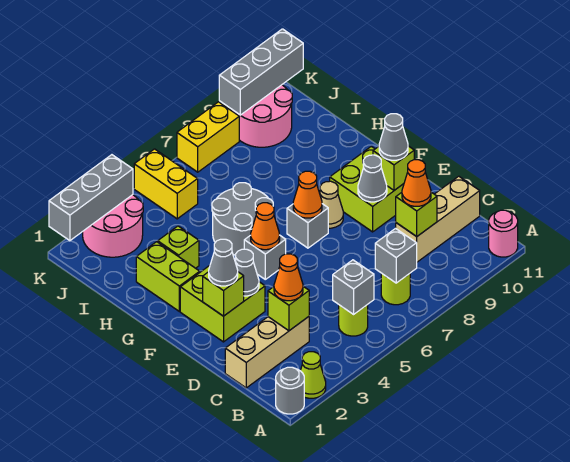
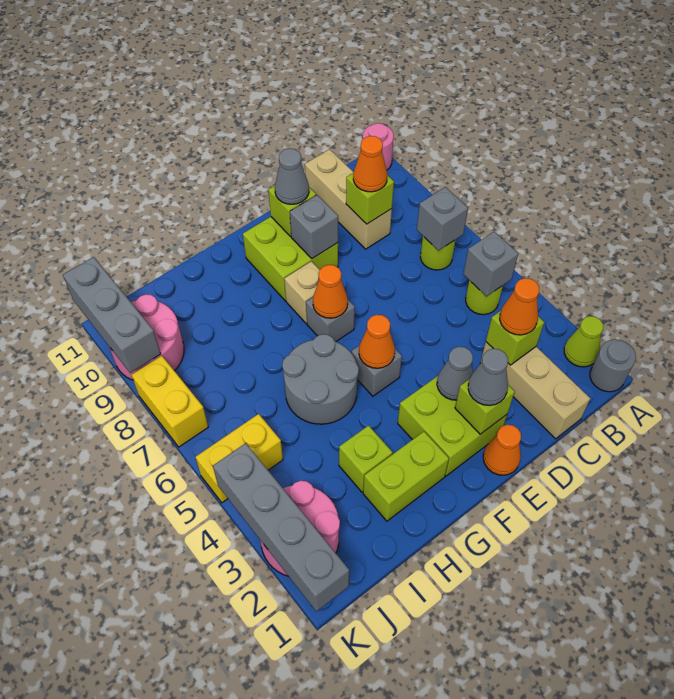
none -> orange cone E1 level 1
grey cone E9 level 2 -> grey brick E9 level 2
tan cone F8 level 1 -> tan brick F8 level 1
grey brick K1:K3 level 2 -> grey brick K1:K4 level 2

